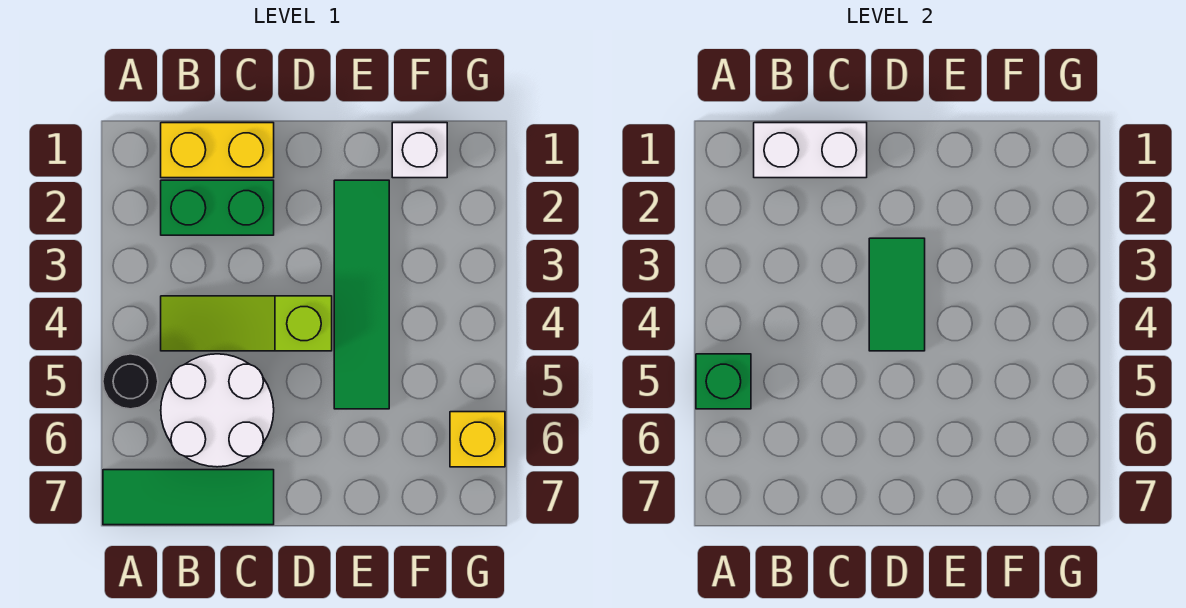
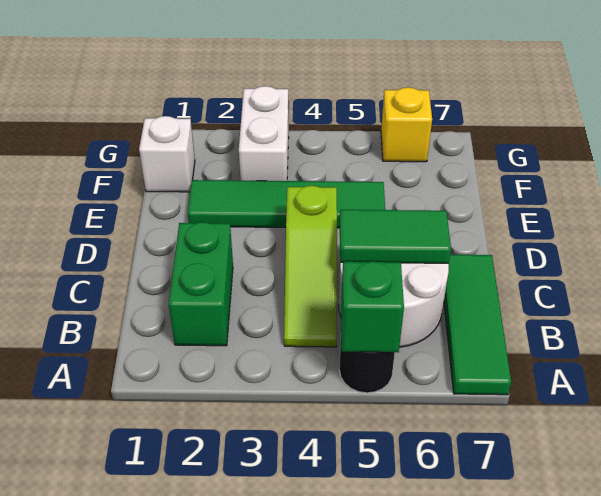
yellow brick B1:C1 level 1 -> none
white brick B1:C1 level 2 -> white brick F3:G3 level 1
green tile D3:D4 level 2 -> green tile C5:C6 level 2

